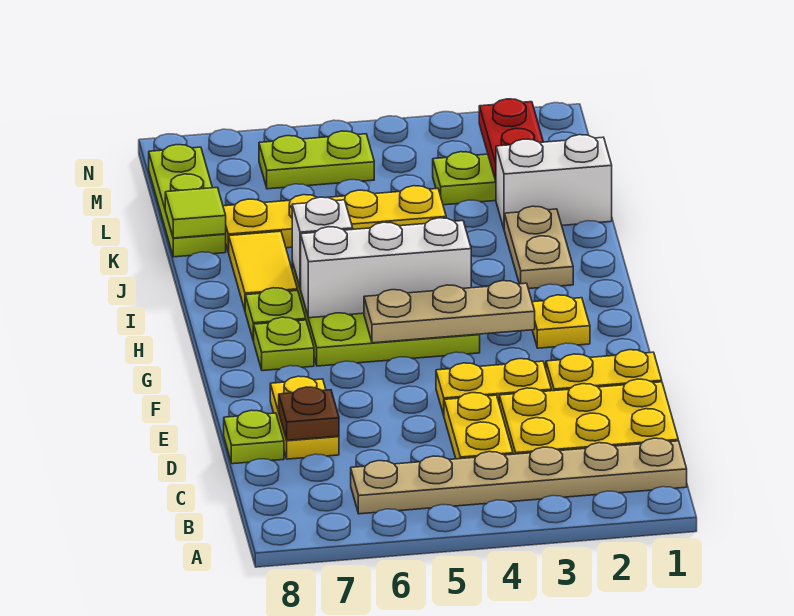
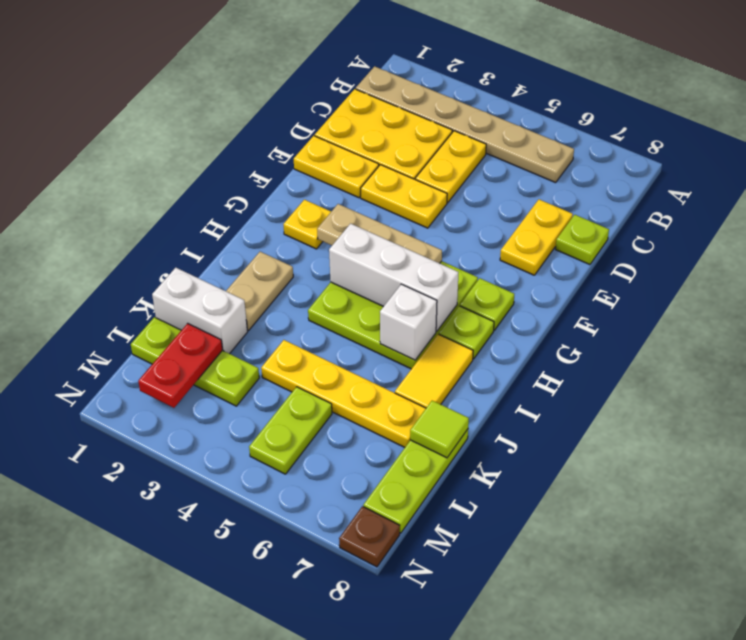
brown plate D7 level 2 -> brown plate N8 level 1
lime plate M5:M6 level 1 -> lime plate L5:M5 level 1

